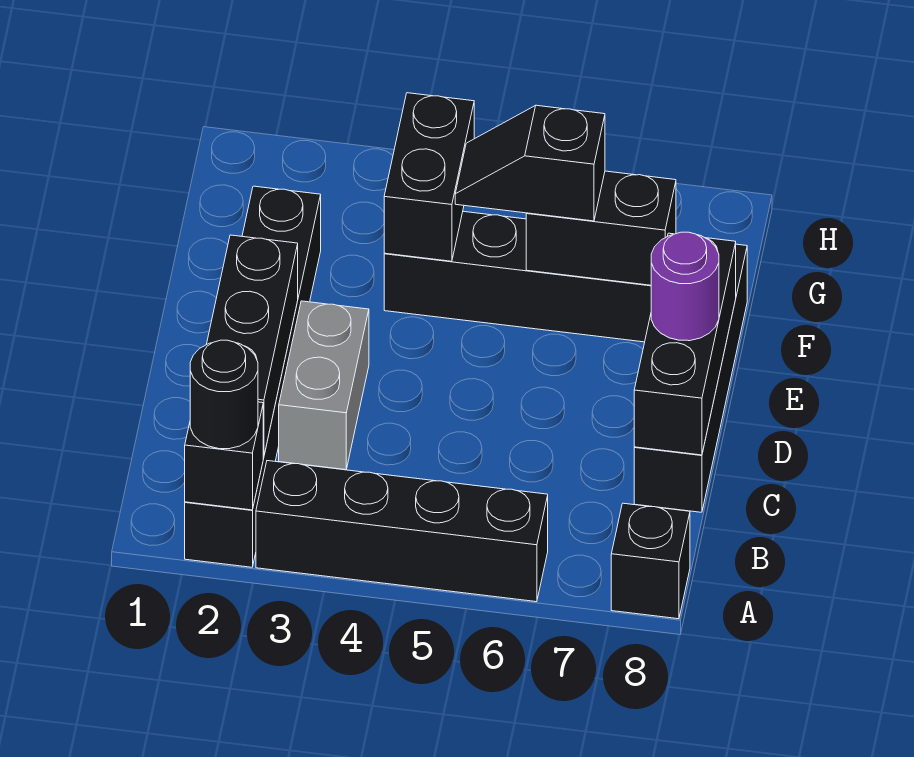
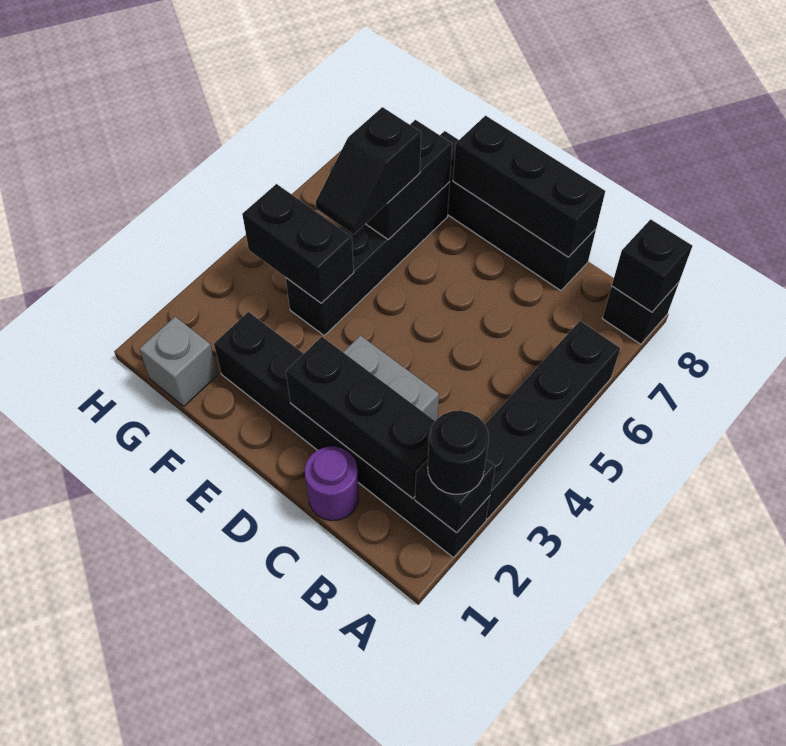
none -> black brick A8 level 2
purple round brick D8 level 3 -> purple round brick C1 level 1
none -> grey brick G1 level 1

